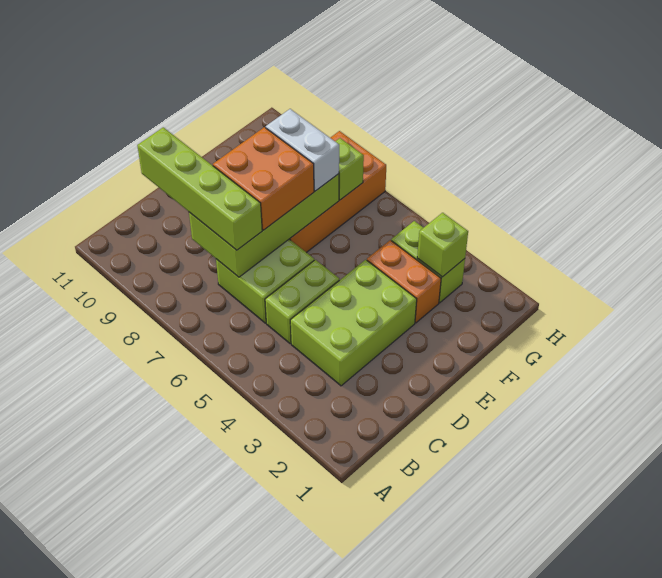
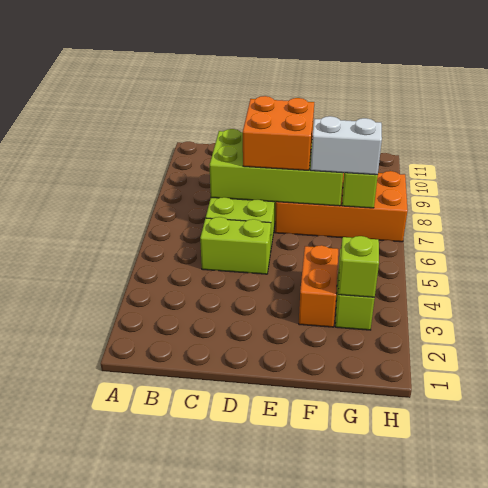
lime brick C3:E4 level 1 -> none
lime brick C7:C10 level 3 -> none
white brick F7:F8 level 3 -> white brick F7:G7 level 3

